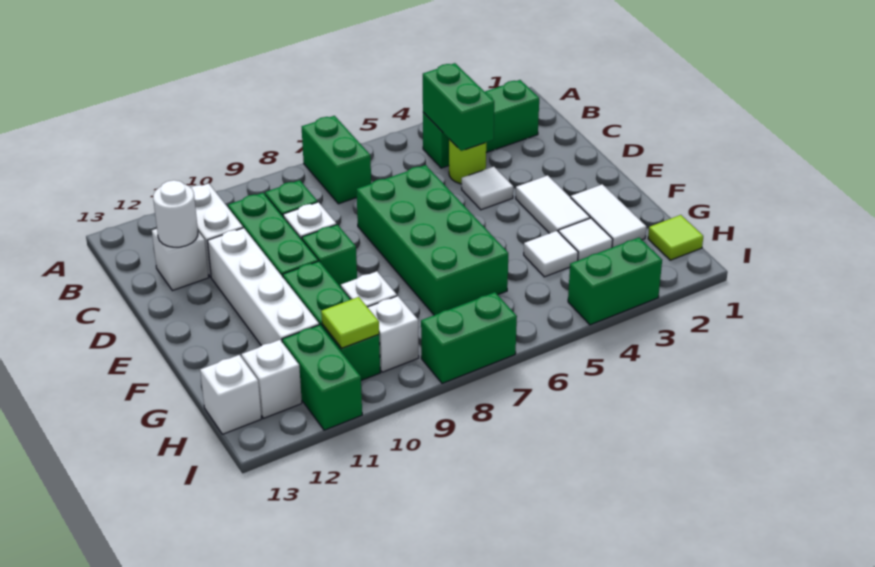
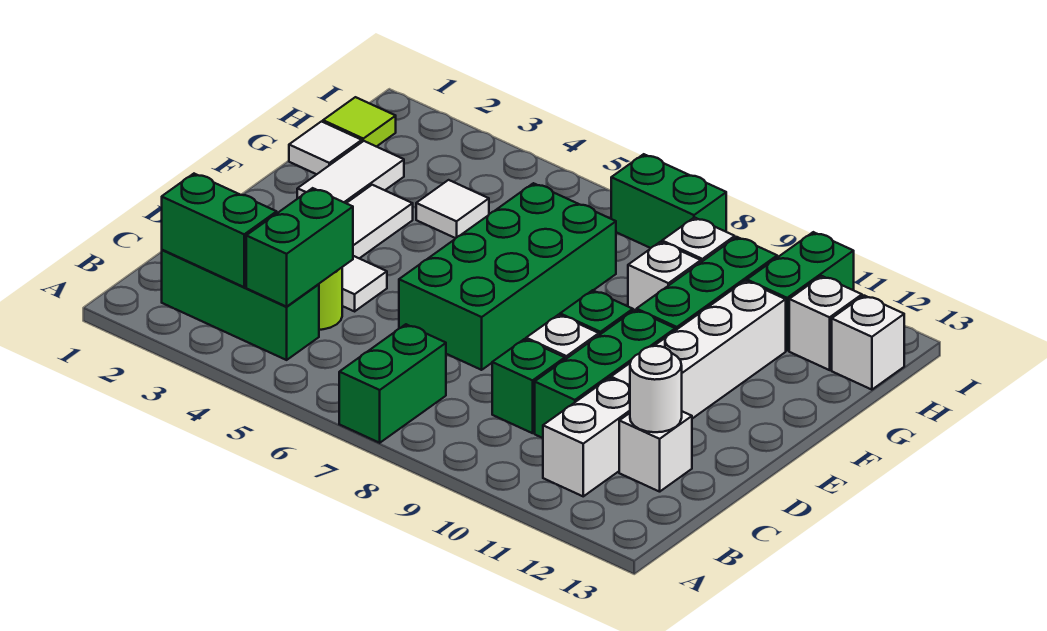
white tile G3 level 1 -> white tile G1 level 1
lime tile H10 level 2 -> none
green brick I3:I4 level 1 -> green brick B2:B3 level 2

